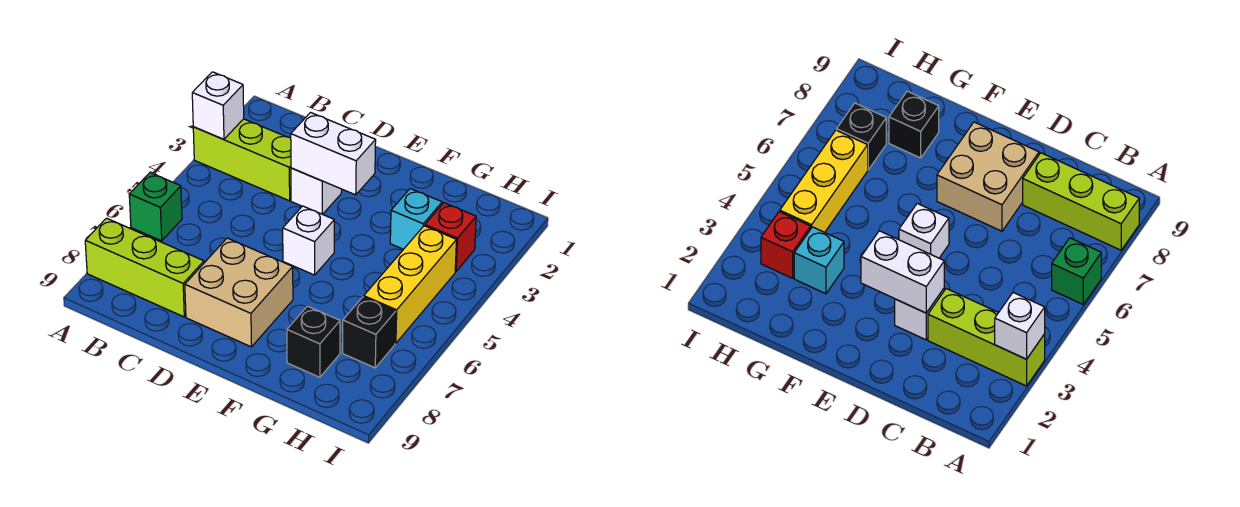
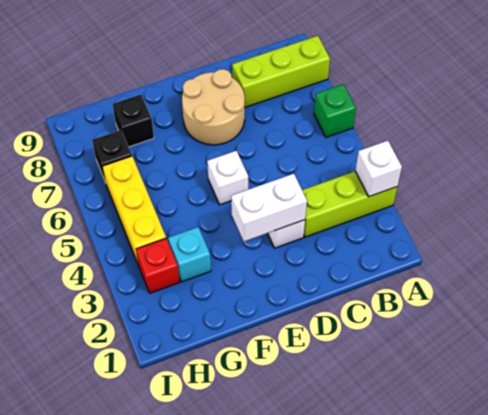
tan brick D7:E8 level 1 -> tan round brick D7:E8 level 1

